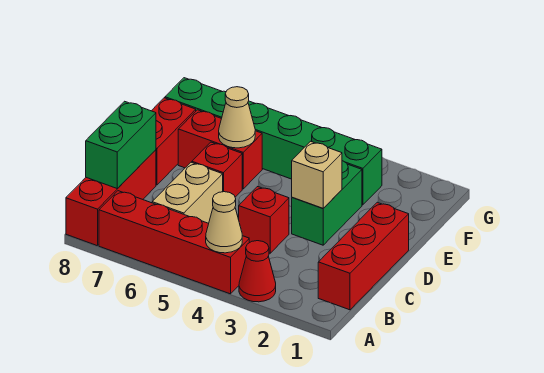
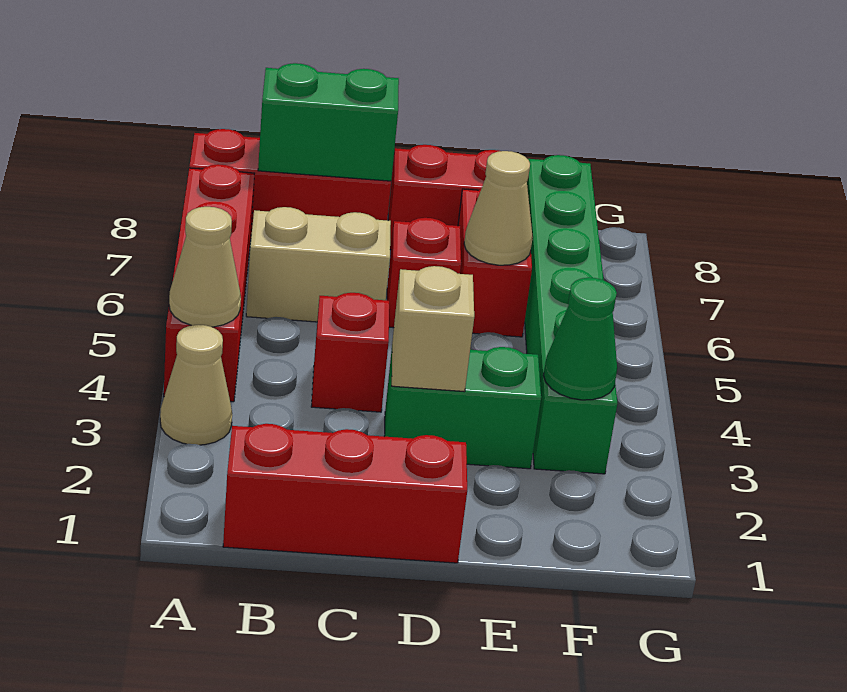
red cone A3 level 1 -> tan cone A3 level 1
none -> green cone F3 level 2

